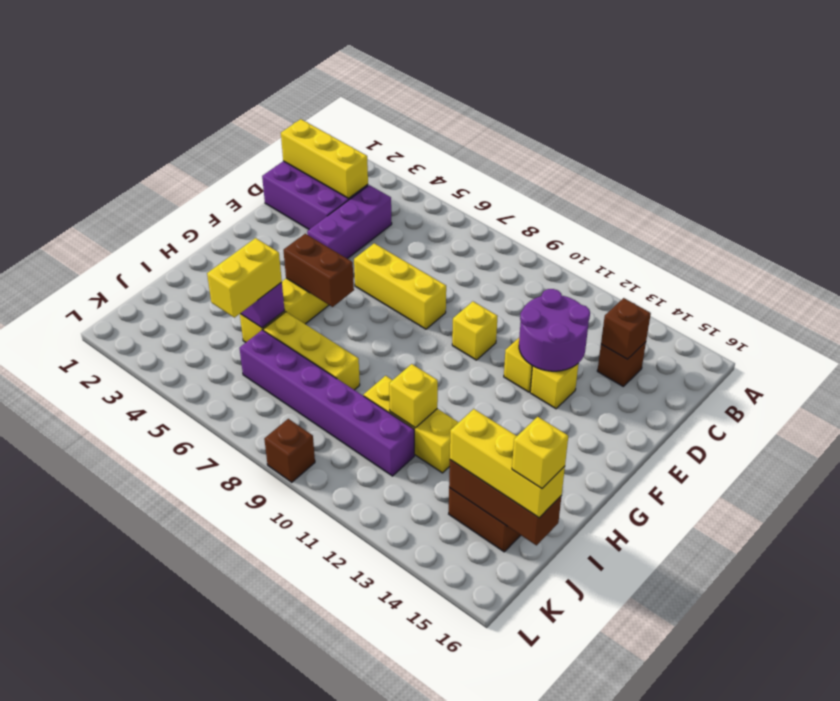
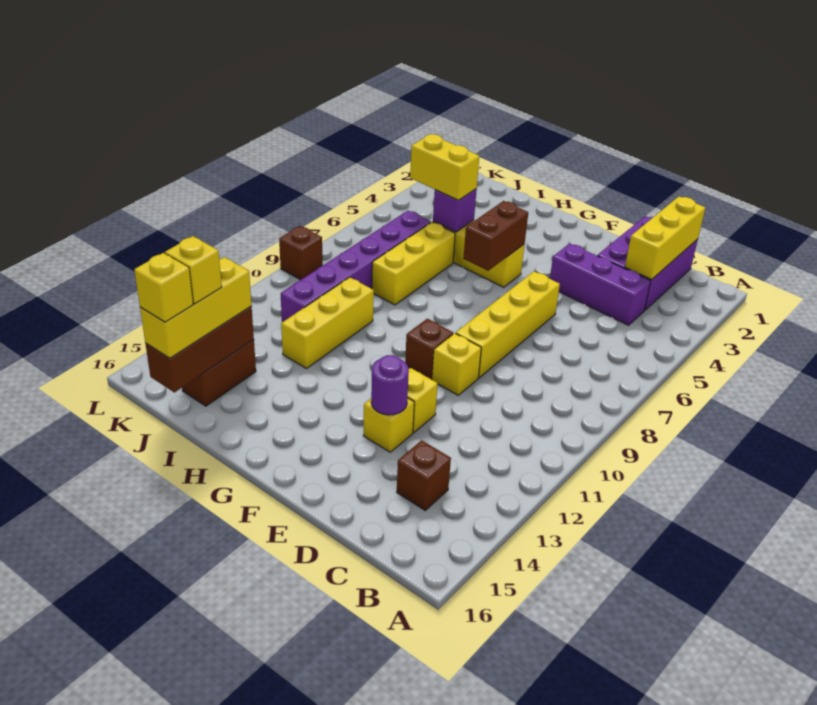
brown brick C14 level 2 -> brown brick F10 level 1
purple round brick D12:E13 level 2 -> purple round brick E13 level 2
yellow brick E6:E8 level 1 -> yellow brick E6:E9 level 1
yellow brick I11 level 2 -> yellow brick J15 level 4

